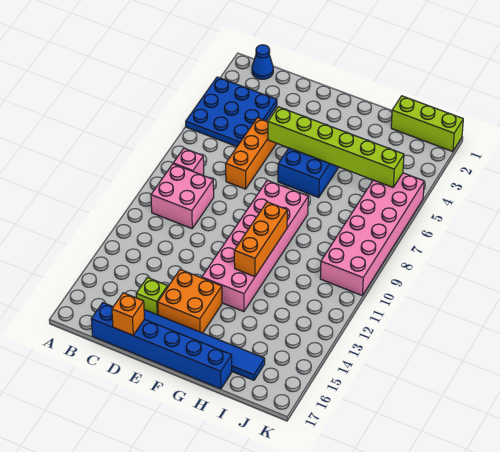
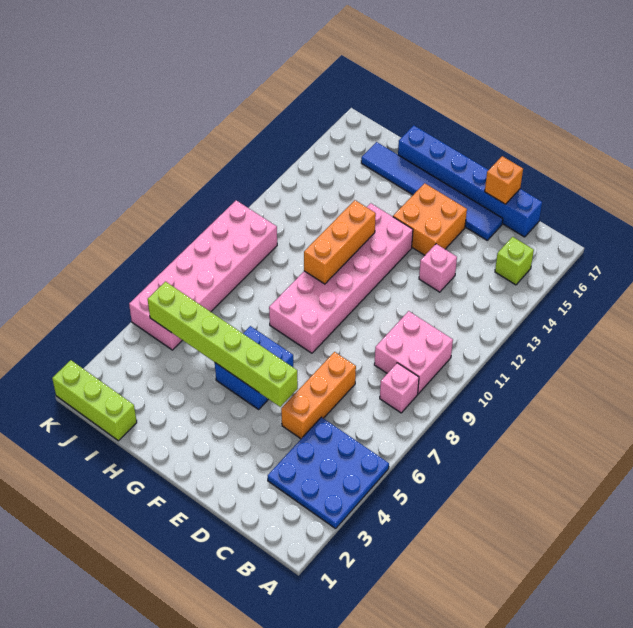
blue cone B1 level 1 -> none
none -> pink brick D13 level 1
lime brick D15 level 1 -> lime brick B15 level 1

